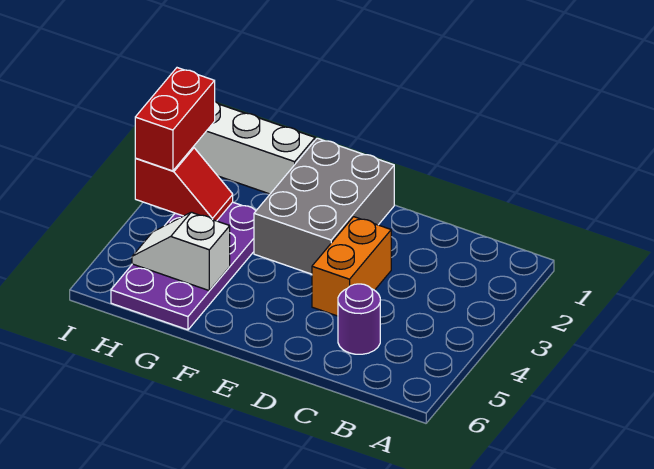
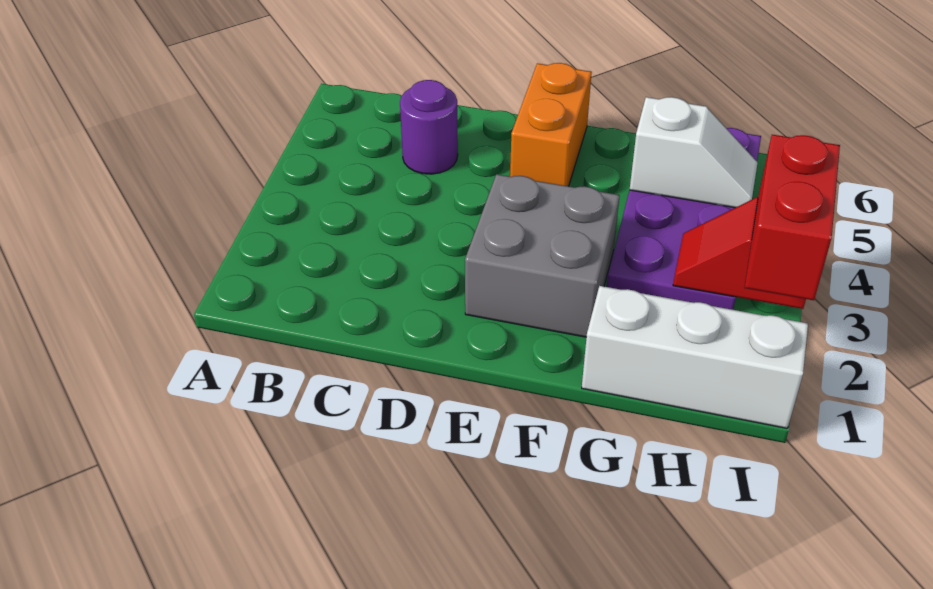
orange brick D3:D4 level 1 -> orange brick E5:E6 level 1
grey brick E1:F3 level 1 -> grey brick E2:F3 level 1

